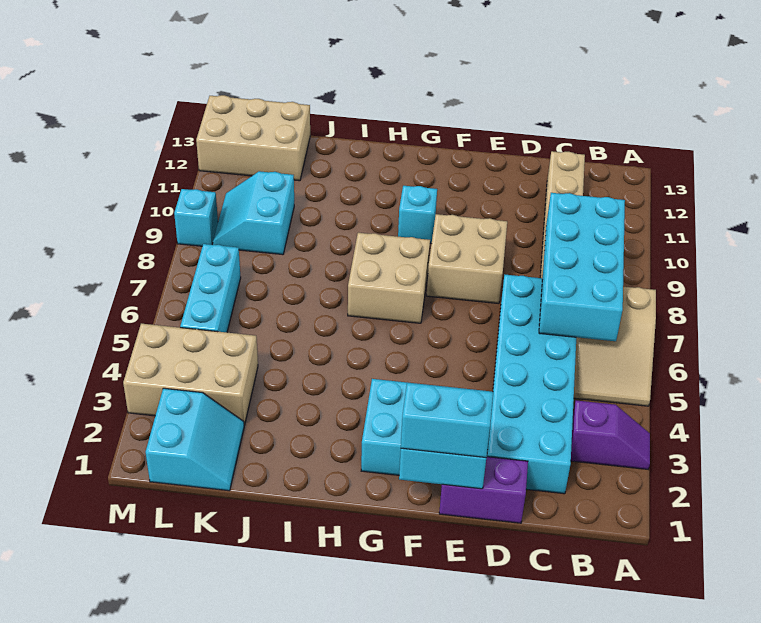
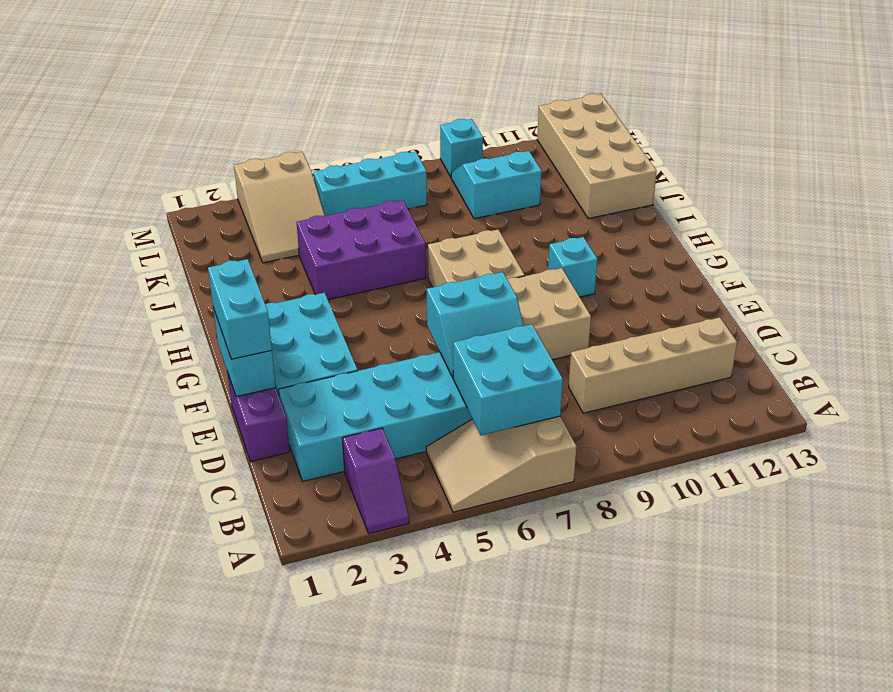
cyan brick B6:C9 level 2 -> cyan brick B6:C7 level 2
none -> purple brick I4:J6 level 1
cyan slope K1:L2 level 1 top L -> cyan slope D6:E7 level 2 top E
tan brick K3:M4 level 1 -> tan slope K3:M4 level 1 top M
tan brick K12:M13 level 1 -> tan brick J12:M13 level 1

